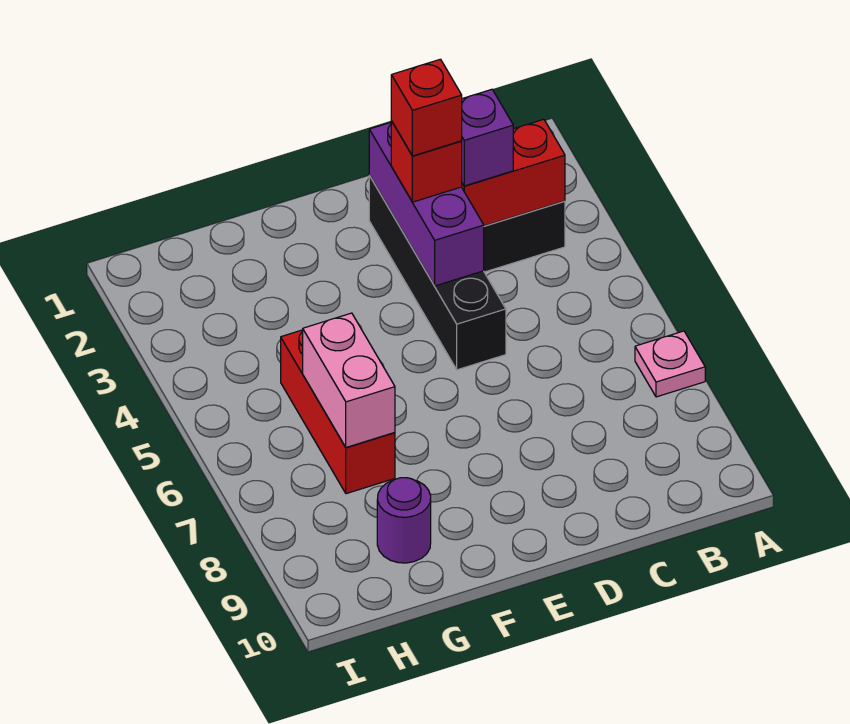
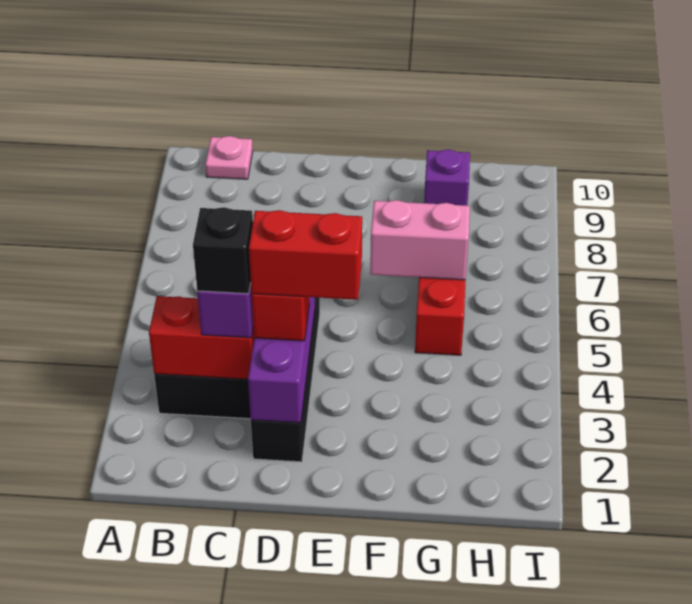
pink plate A7 level 1 -> pink plate B10 level 1
none -> black brick C3 level 4
red brick D3 level 4 -> red brick D3:E3 level 4
pink brick G6:G7 level 2 -> pink brick F6:G6 level 2
purple round brick G9 level 1 -> purple brick G9 level 1

